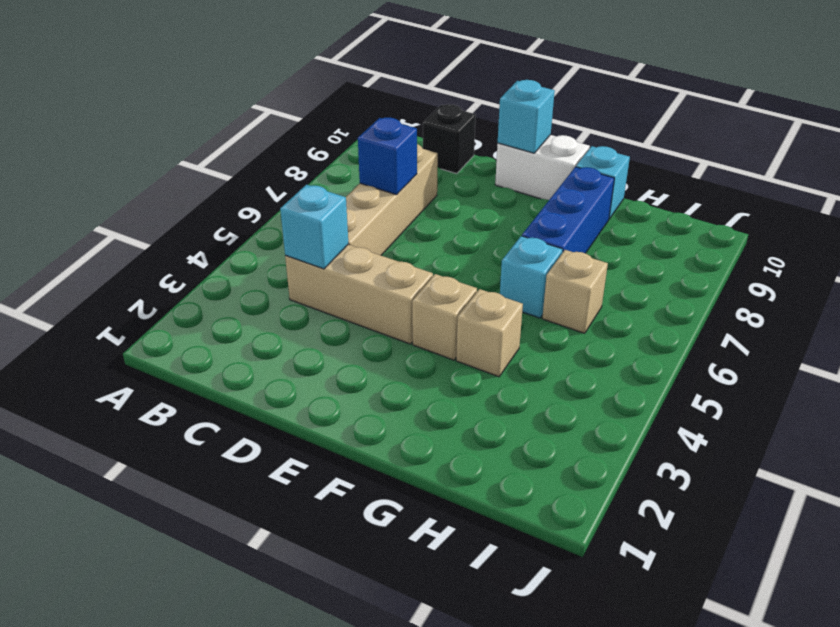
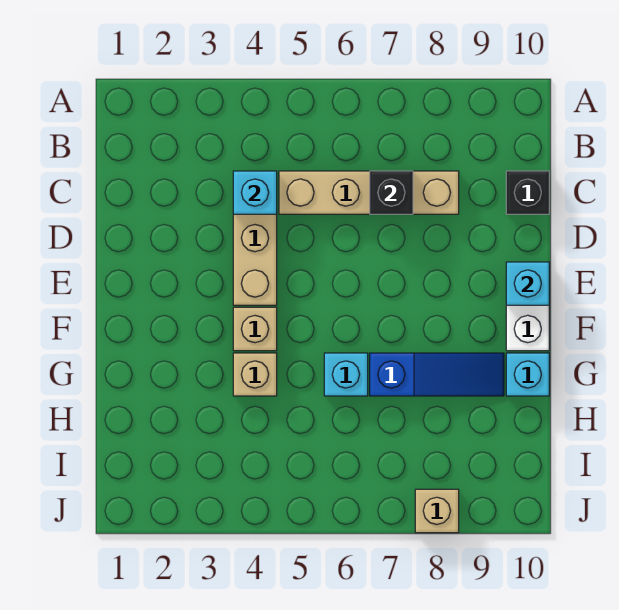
blue brick C7 level 2 -> black brick C7 level 2
blue brick G7:G9 level 1 -> blue slope G7:G9 level 1 top 7
tan brick H6 level 1 -> tan brick J8 level 1

